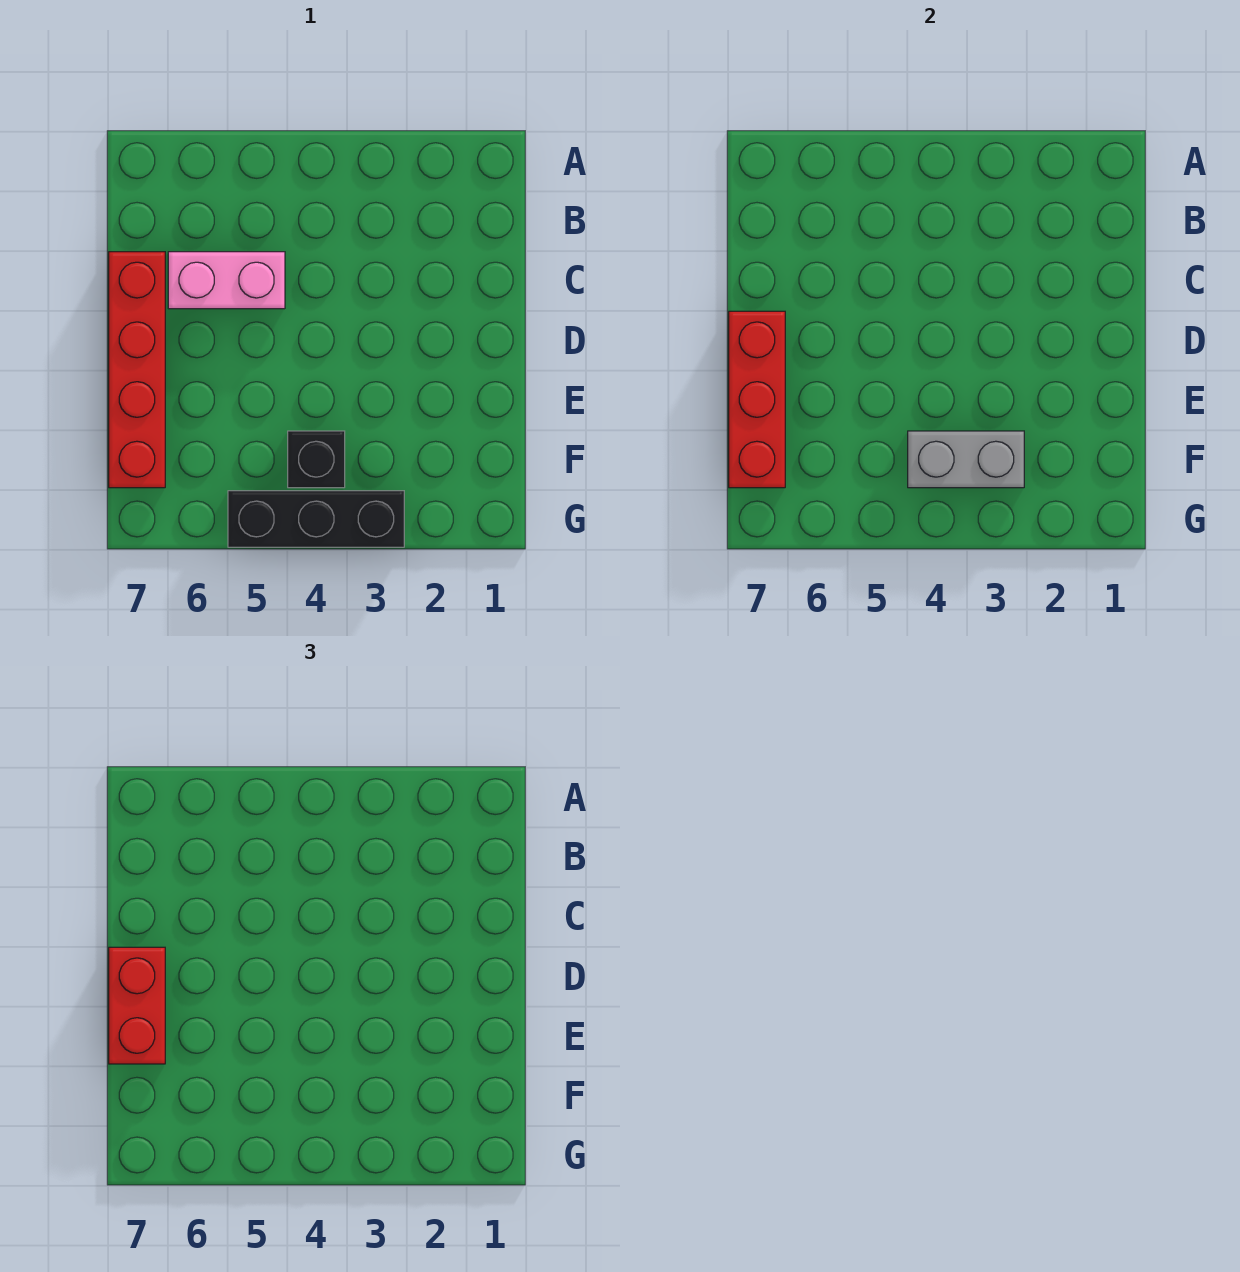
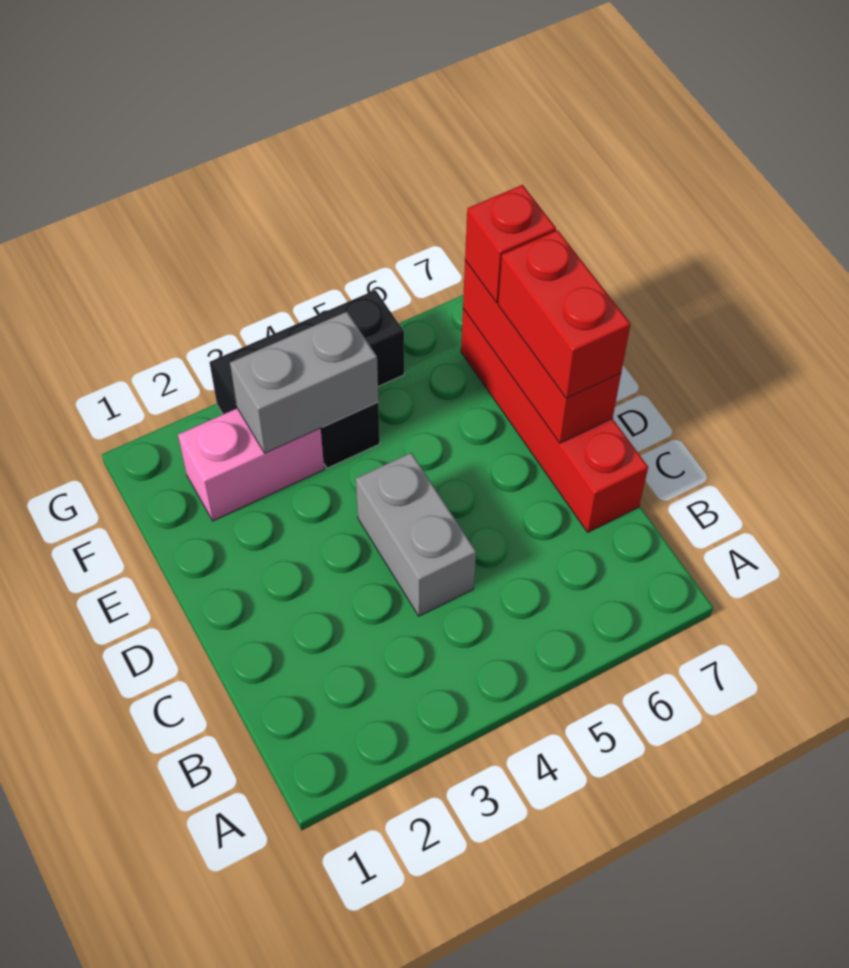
none -> grey brick C4:D4 level 1
pink brick C5:C6 level 1 -> pink brick F2:F3 level 1
none -> red brick F7 level 3

